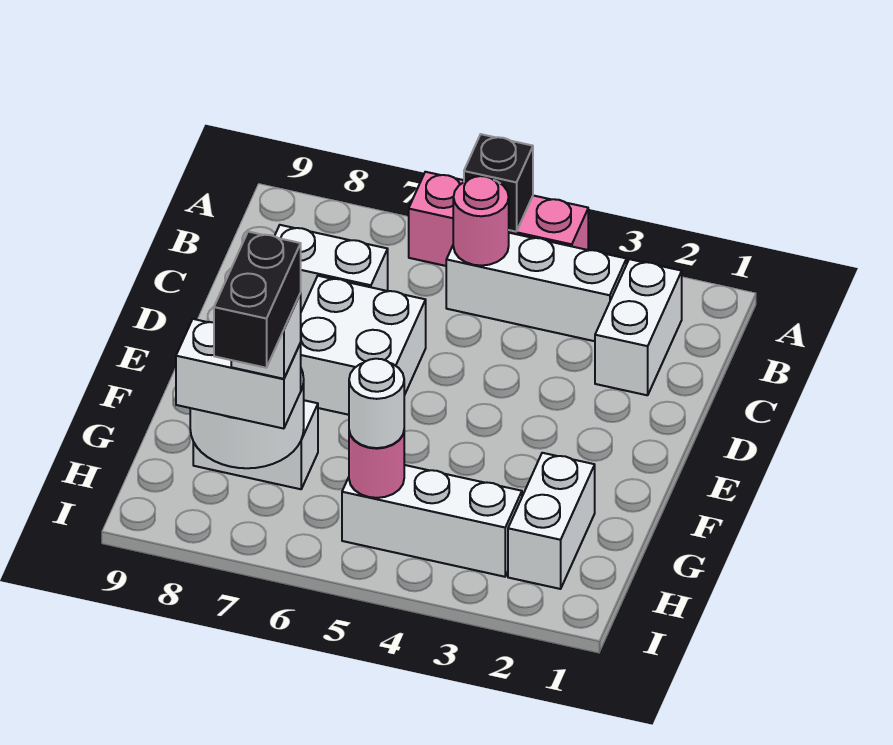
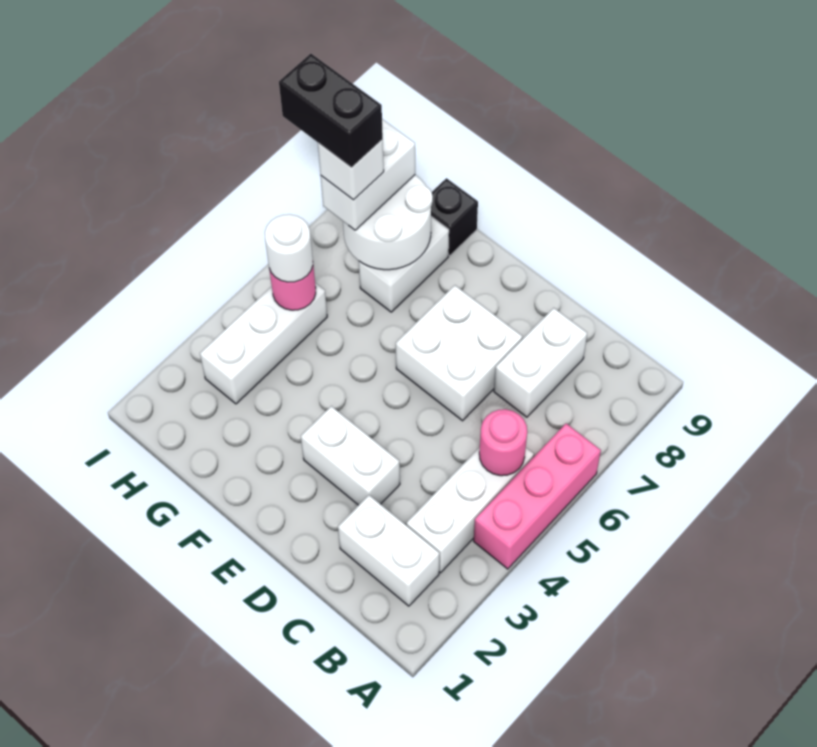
black brick A5 level 2 -> black brick G9 level 1
white brick G2:H2 level 1 -> white brick D3:E3 level 1

